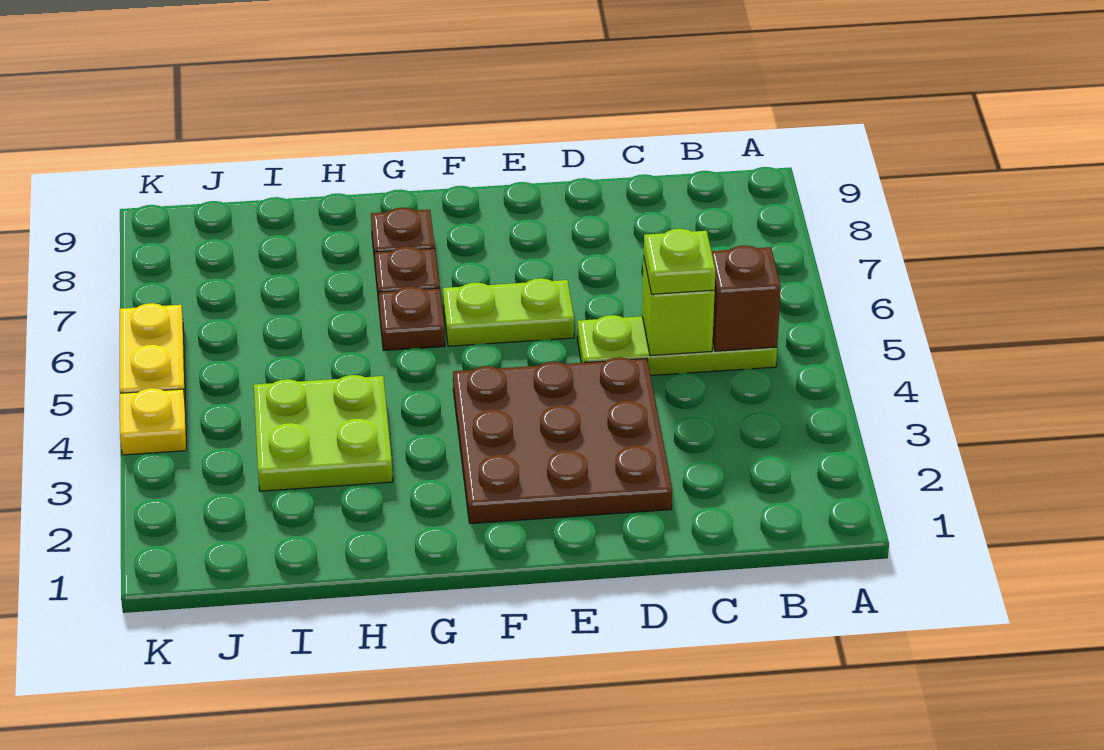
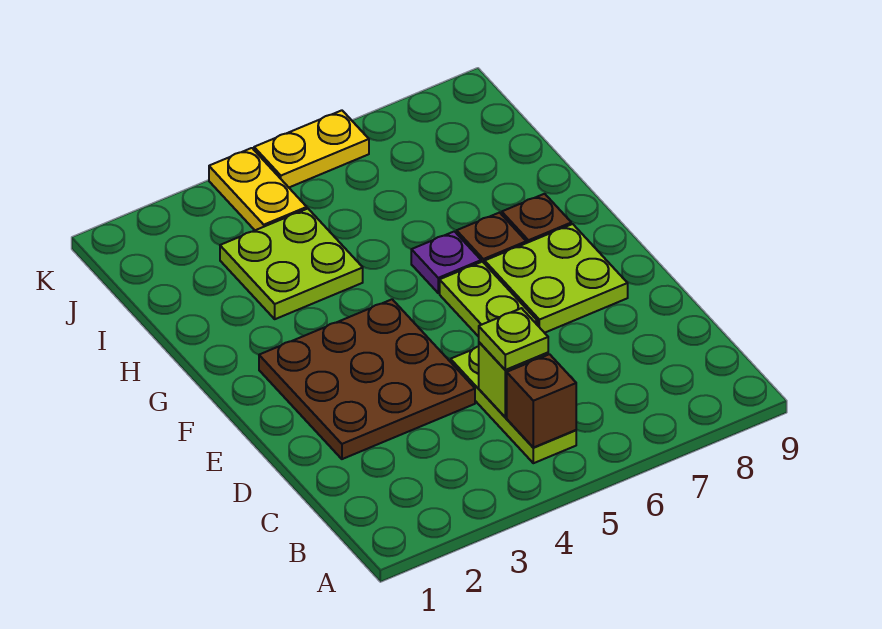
none -> lime plate E7:F8 level 1
brown plate G6 level 1 -> purple plate G6 level 1
yellow plate K4 level 1 -> yellow plate J4:K4 level 1

